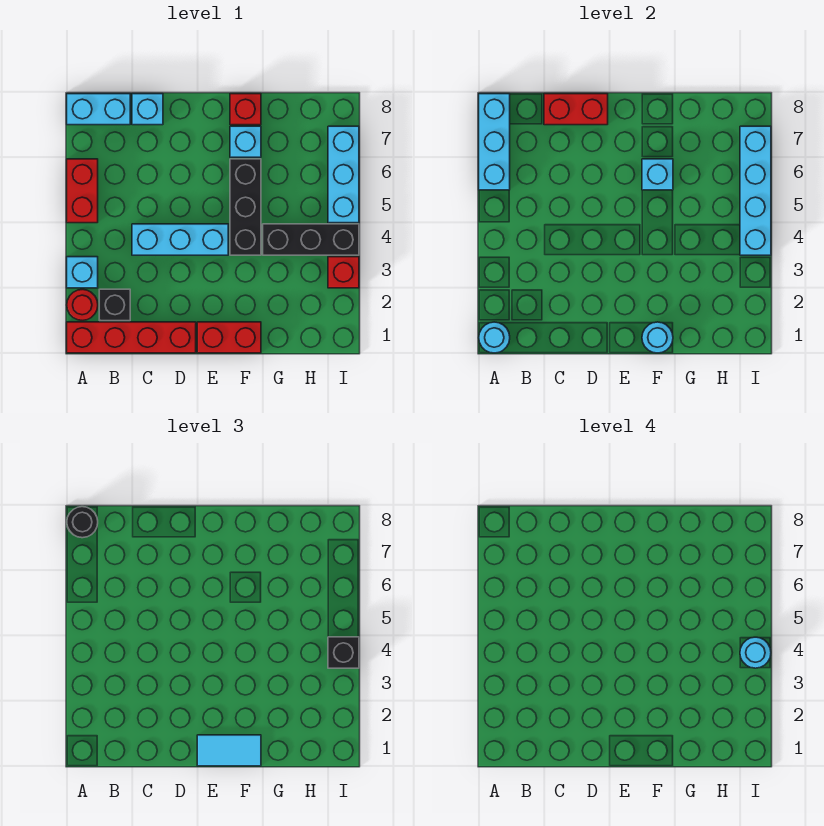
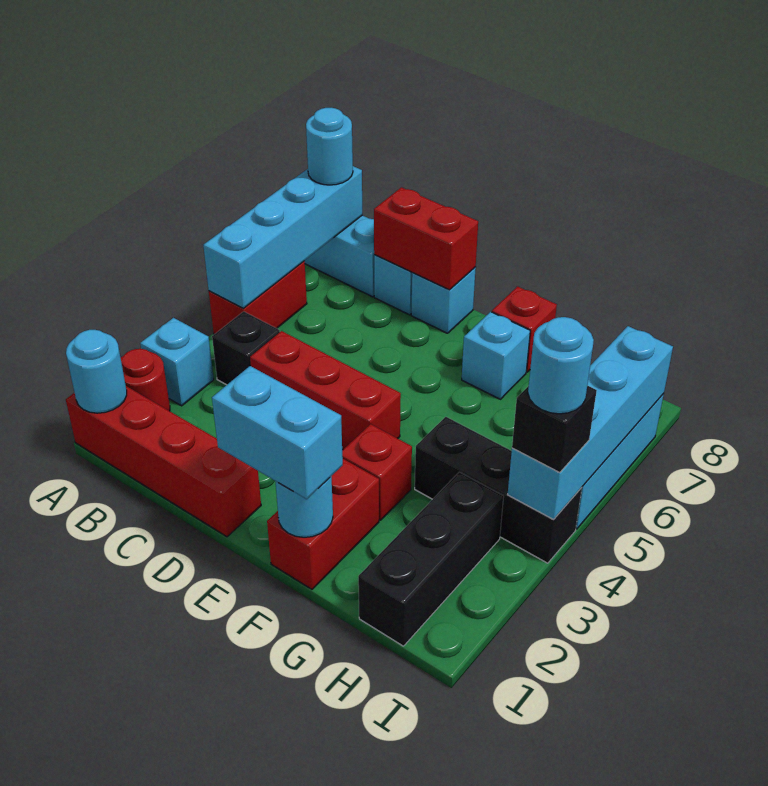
cyan brick A6:A8 level 2 -> cyan brick A5:A8 level 2
black round brick A8 level 3 -> cyan round brick A8 level 3
black brick B2 level 1 -> black brick B4 level 1
cyan brick C4:E4 level 1 -> red brick C4:E4 level 1
red brick E1:F1 level 1 -> red brick F1:F2 level 1
cyan tile E1:F1 level 3 -> cyan brick E1:F1 level 3
black brick F4:F6 level 1 -> black brick H1:H3 level 1
cyan brick F6 level 2 -> cyan brick D8 level 1
red brick I3 level 1 -> red brick F3 level 1

